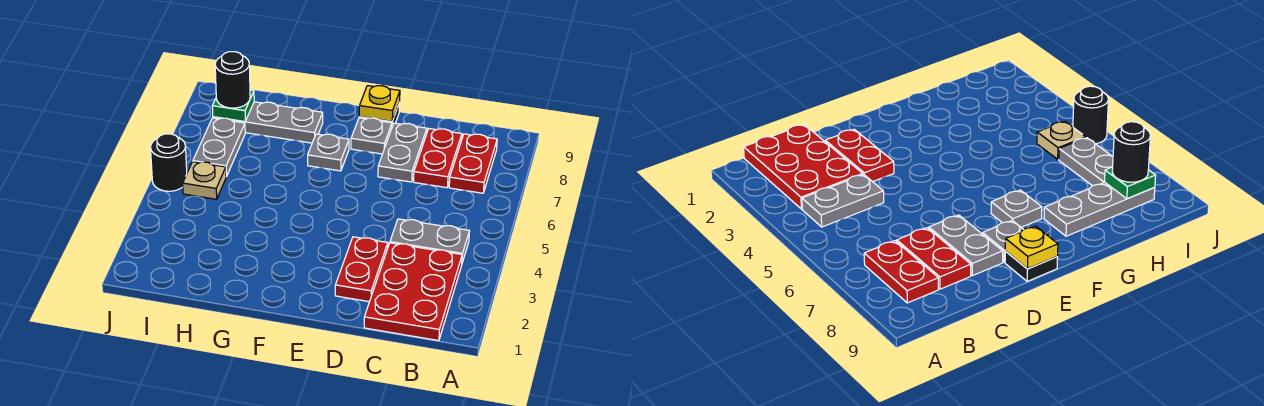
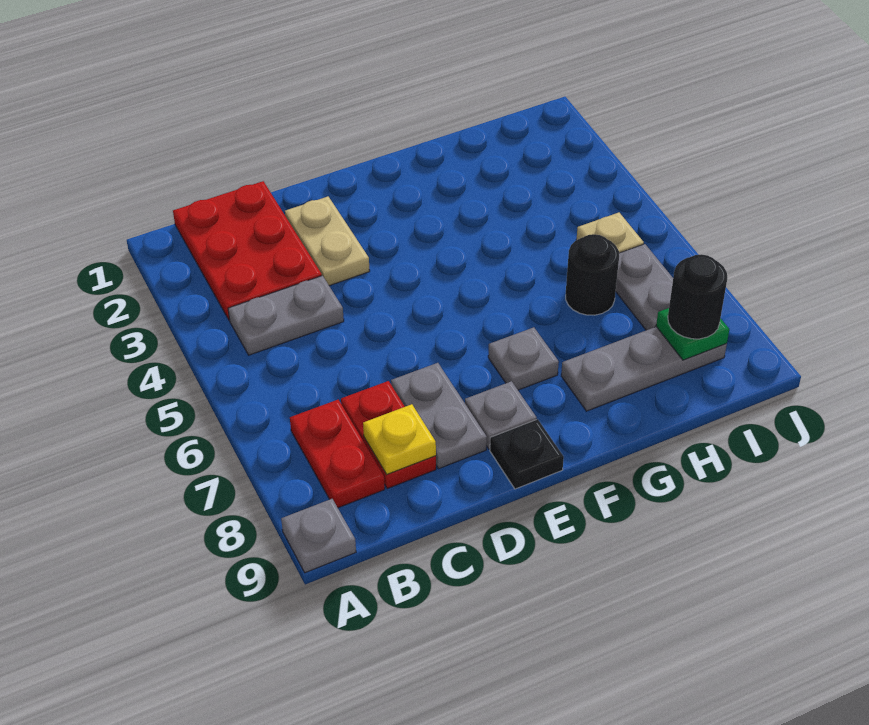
none -> grey plate A9 level 1
red plate D2:D3 level 1 -> tan plate D2:D3 level 1
yellow plate E9 level 2 -> yellow plate C8 level 2
black round brick J5 level 1 -> black round brick H6 level 1

